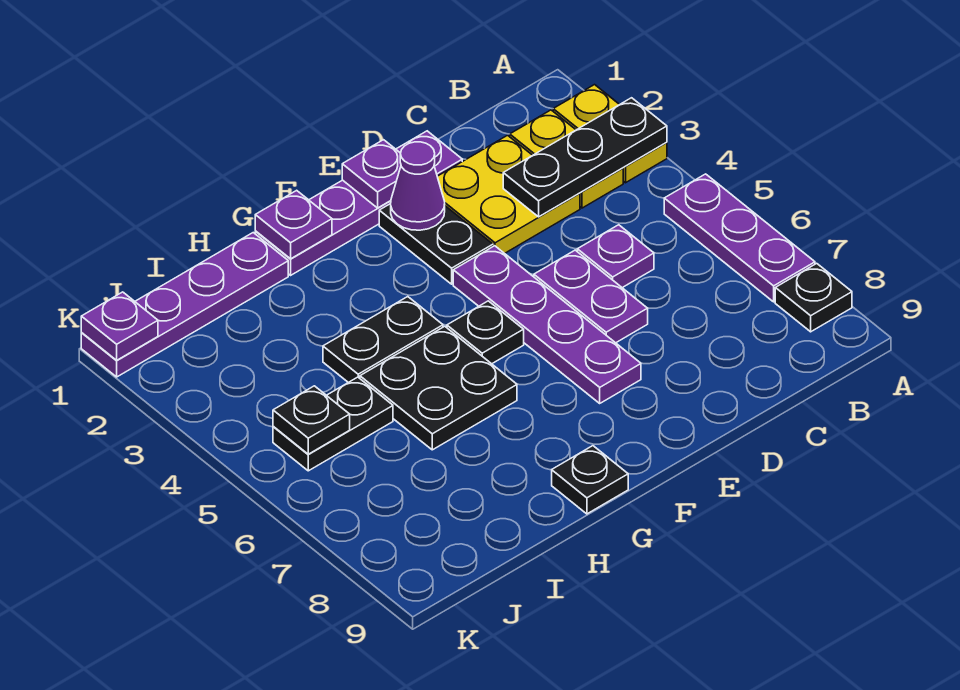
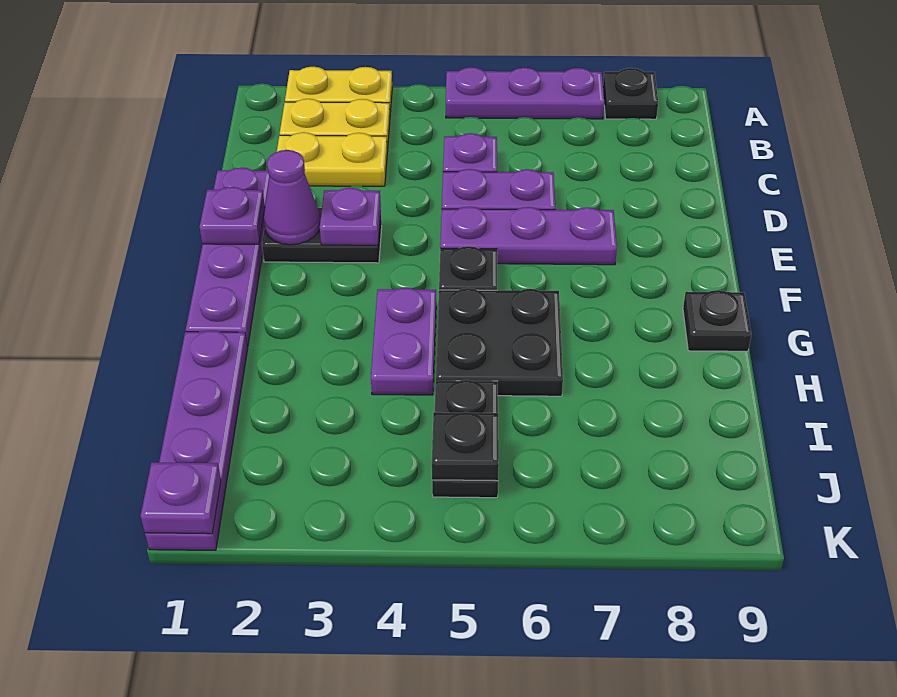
black plate A3:C3 level 2 -> none
yellow plate C2:D3 level 1 -> yellow plate C2:C3 level 1
purple plate E4:E7 level 1 -> purple plate E5:E7 level 1
purple plate G1 level 2 -> purple plate E3 level 2
black plate G4:H4 level 1 -> purple plate G4:H4 level 1

